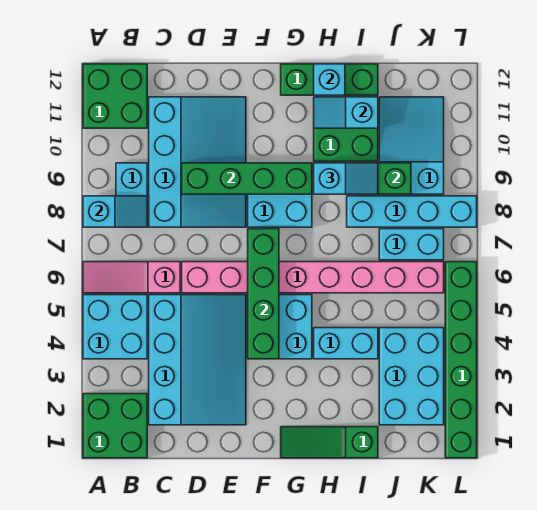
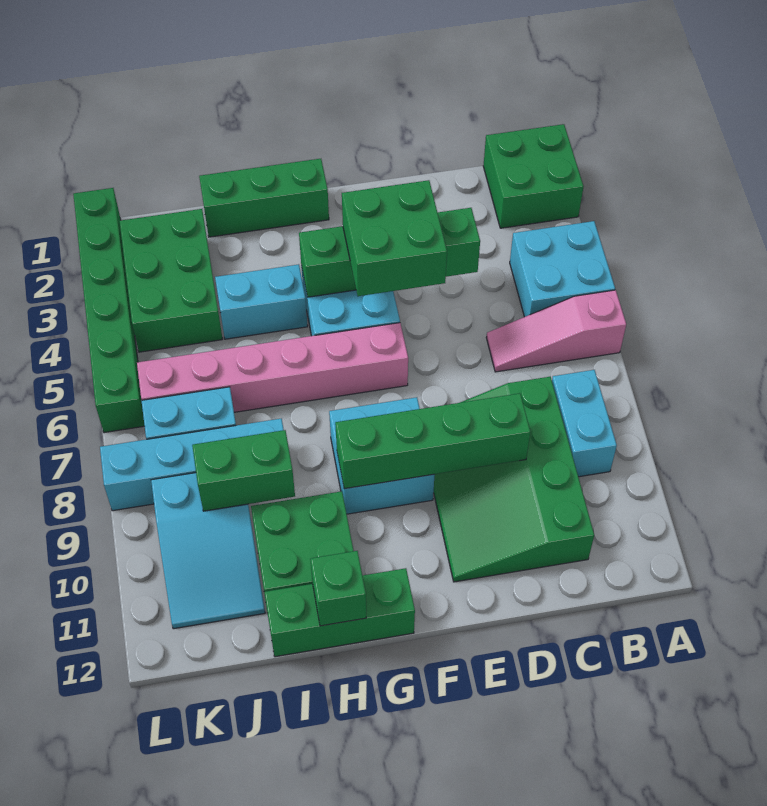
pink slope A6:C6 level 1 top C -> pink slope A6:C6 level 1 top A
cyan slope A8:B8 level 2 top A -> none
green brick A11:B12 level 1 -> green brick E4:F5 level 3
cyan slope C2:E5 level 1 top C -> none
cyan slope C8:E11 level 1 top C -> green slope C8:E11 level 1 top C
pink brick D6:K6 level 1 -> pink brick F6:K6 level 1
green brick F4:F7 level 2 -> green brick D4:G4 level 2
green slope G1:I1 level 1 top I -> green brick G1:I1 level 1
cyan slope H9:I9 level 3 top H -> none
cyan slope H11:I11 level 2 top I -> none
cyan brick H12 level 2 -> green brick H12 level 2
cyan brick J2:K4 level 1 -> green brick J2:K4 level 1

